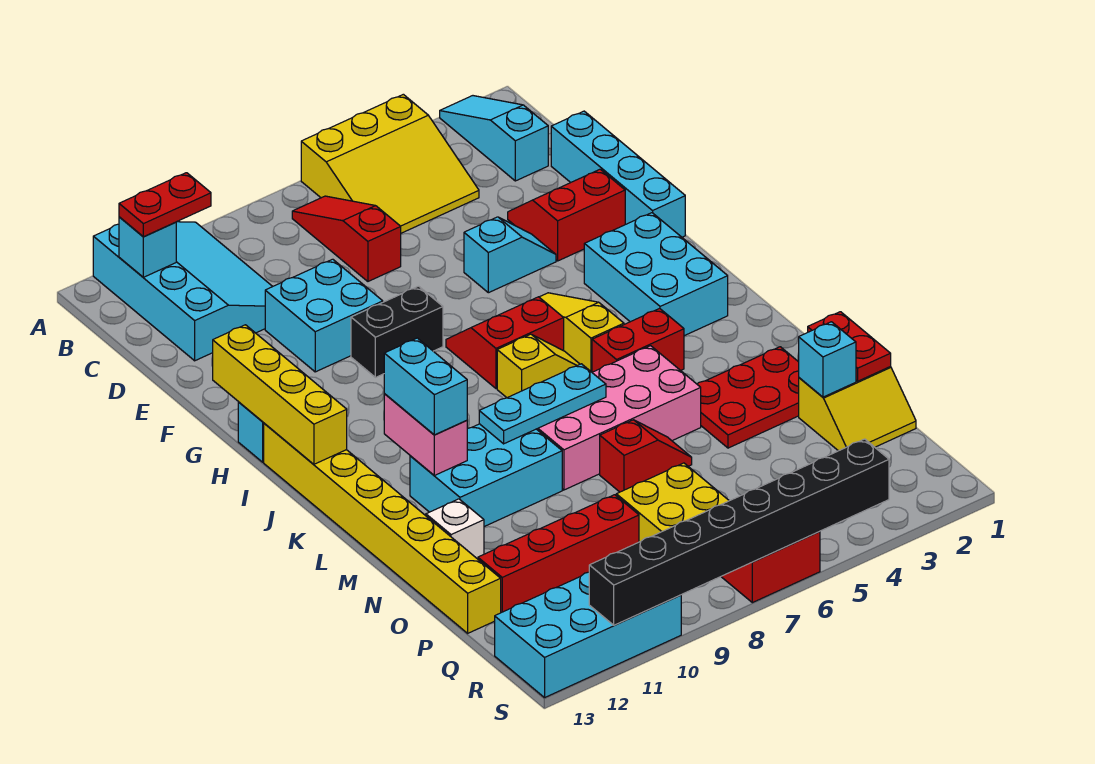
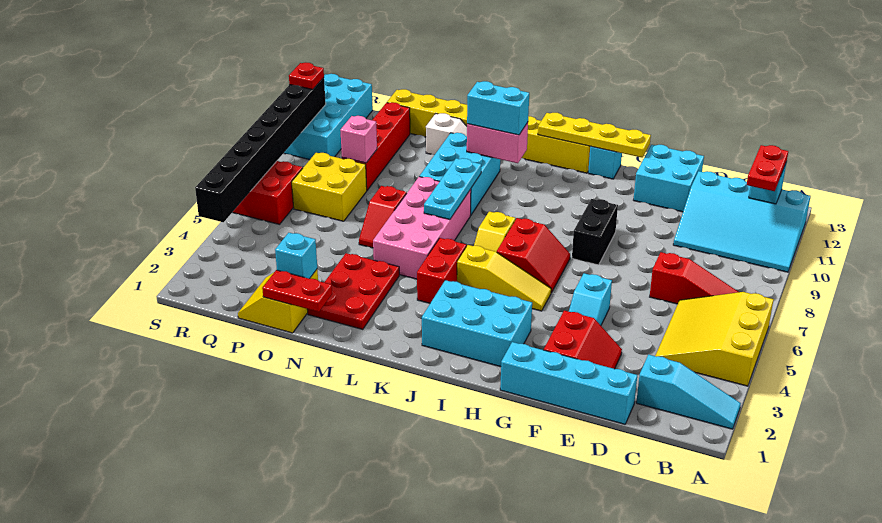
cyan brick E9:F10 level 1 -> cyan brick E12:F13 level 1
yellow brick G13:J13 level 2 -> yellow plate G13:J13 level 2
none -> pink brick P9 level 2
none -> red plate S11 level 3

